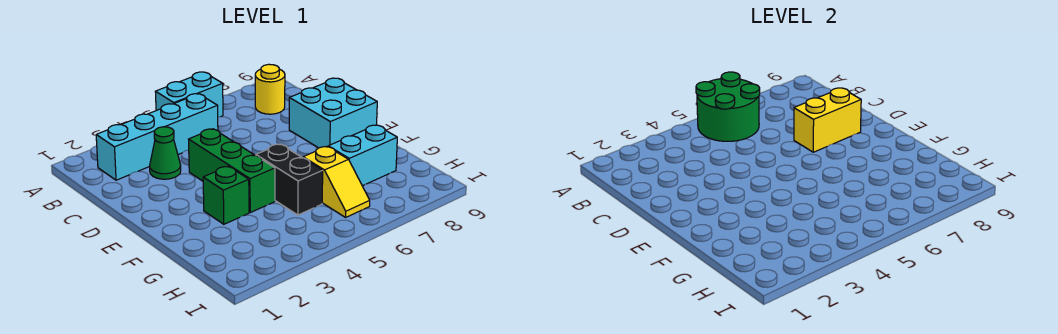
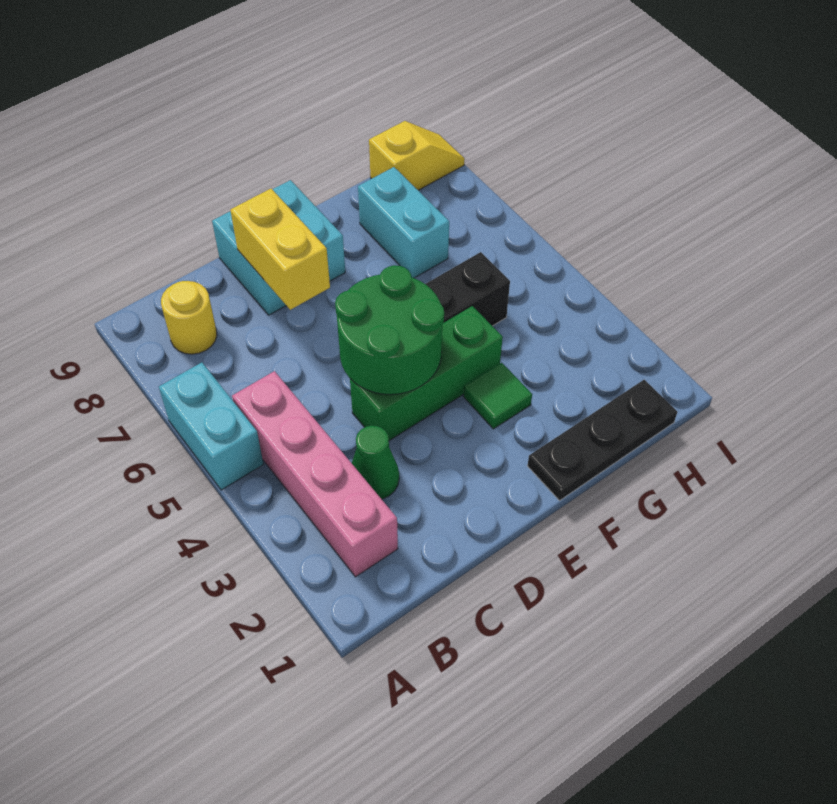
green round brick A5:B6 level 2 -> green round brick D4:E5 level 2
cyan brick B2:B5 level 1 -> pink brick B2:B5 level 1
none -> black plate F1:H1 level 1
green brick F3 level 1 -> green tile F3 level 1
yellow slope G6:H6 level 1 top G -> yellow slope H9:I9 level 1 top H

